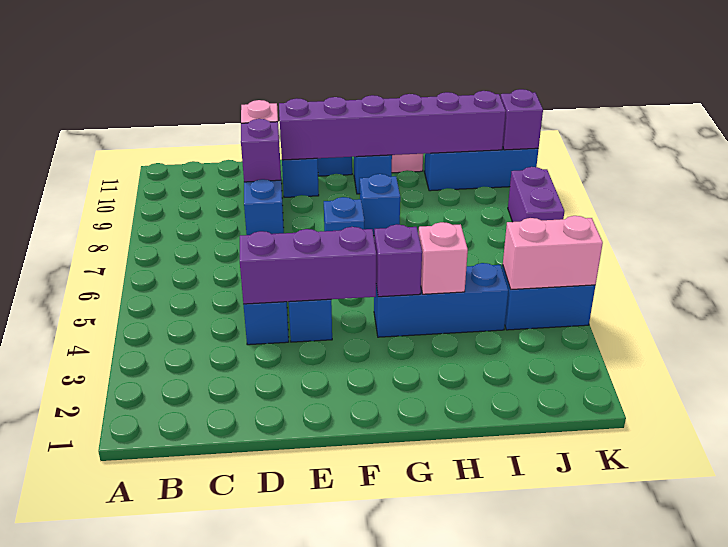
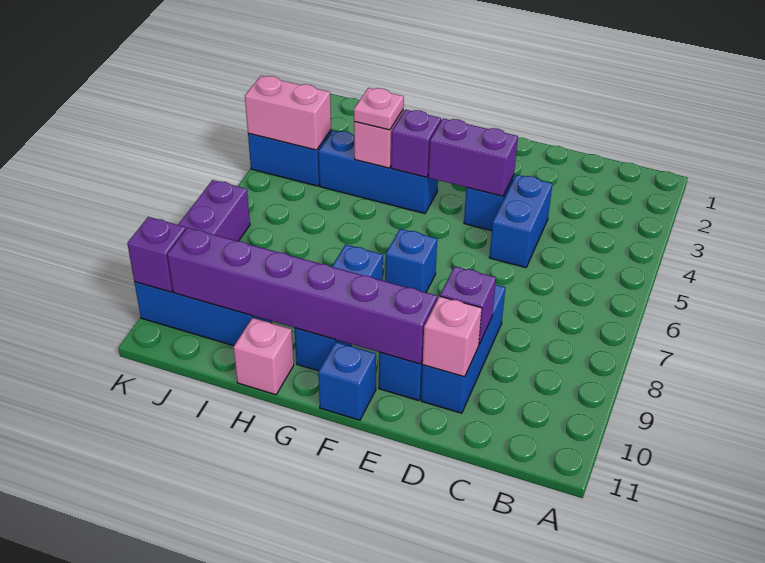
purple brick D4:F4 level 2 -> purple brick E4:F4 level 2
none -> pink plate H4 level 3

